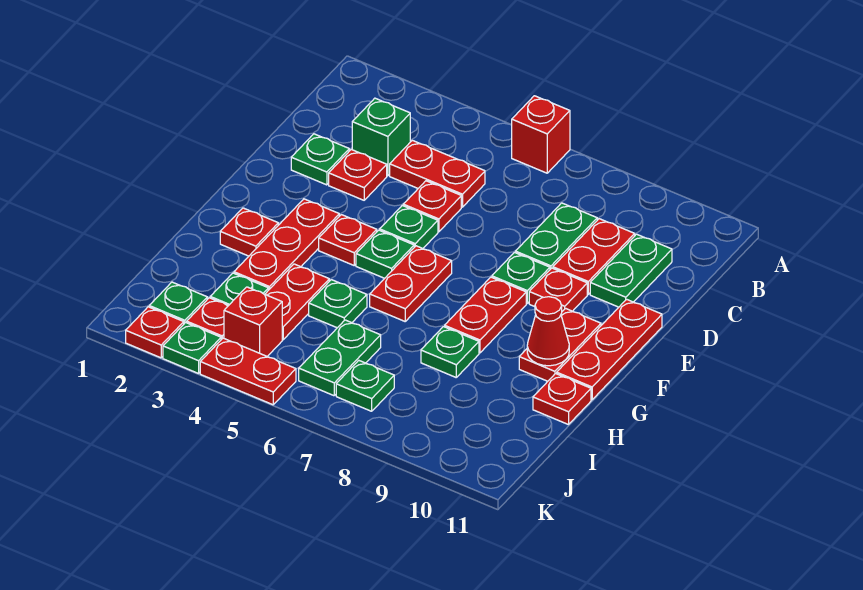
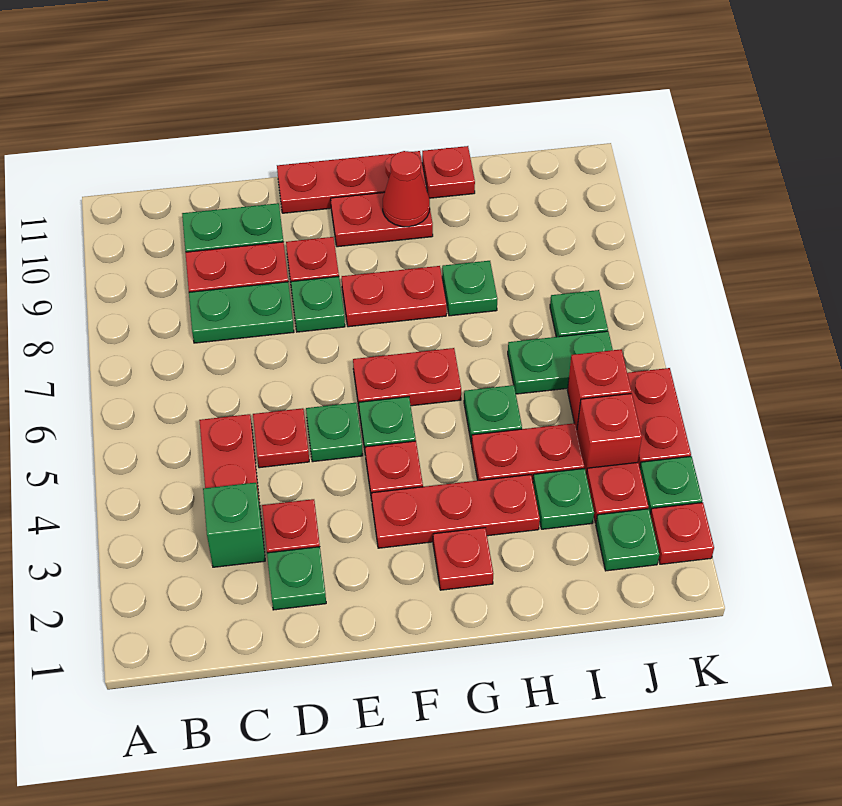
red brick A6 level 1 -> red brick J5 level 1

